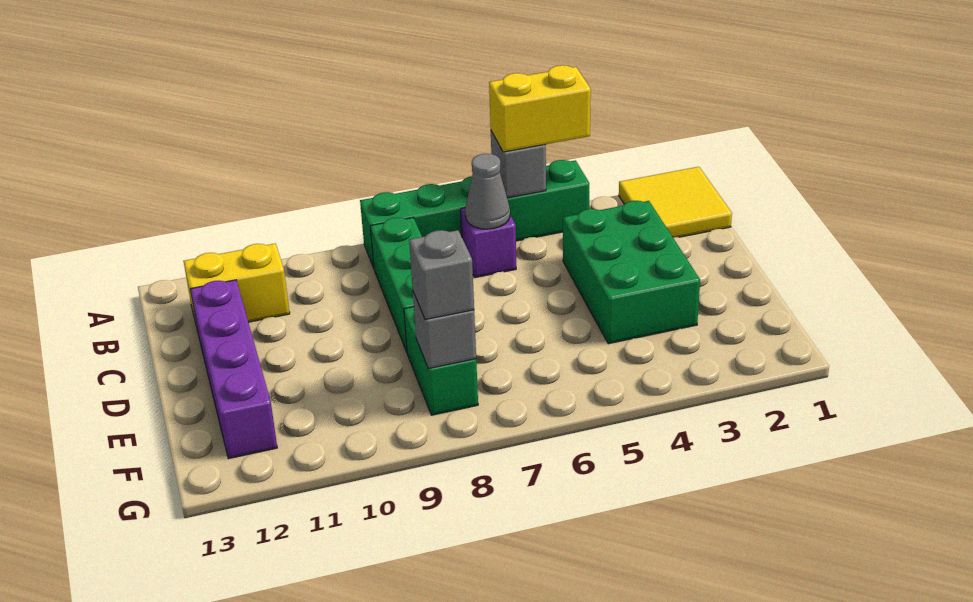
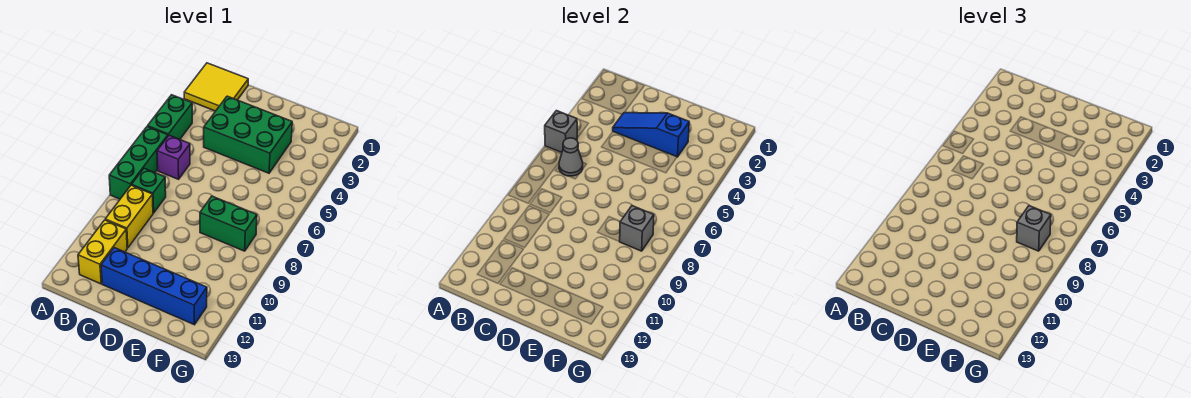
yellow brick A4:A5 level 3 -> yellow brick B9:B10 level 1
green brick B8:D8 level 1 -> green brick B8 level 1
none -> blue slope C3:E3 level 2 top E
purple brick C12:F12 level 1 -> blue brick C12:F12 level 1

